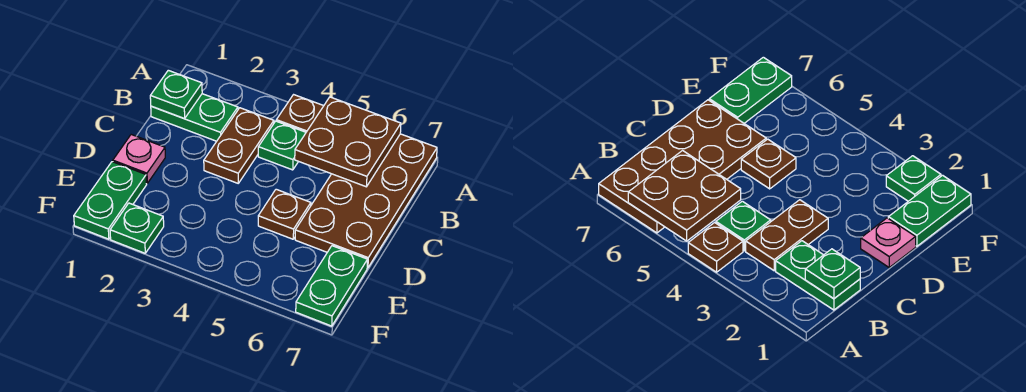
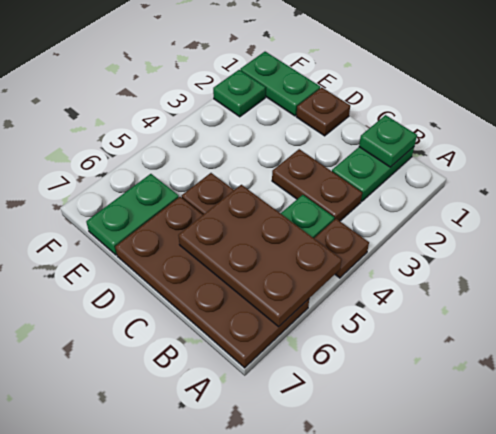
brown plate A5:B6 level 2 -> brown plate A5:C6 level 2
pink plate D1 level 1 -> brown plate D1 level 1
green plate E7:F7 level 1 -> green plate E6:E7 level 1

